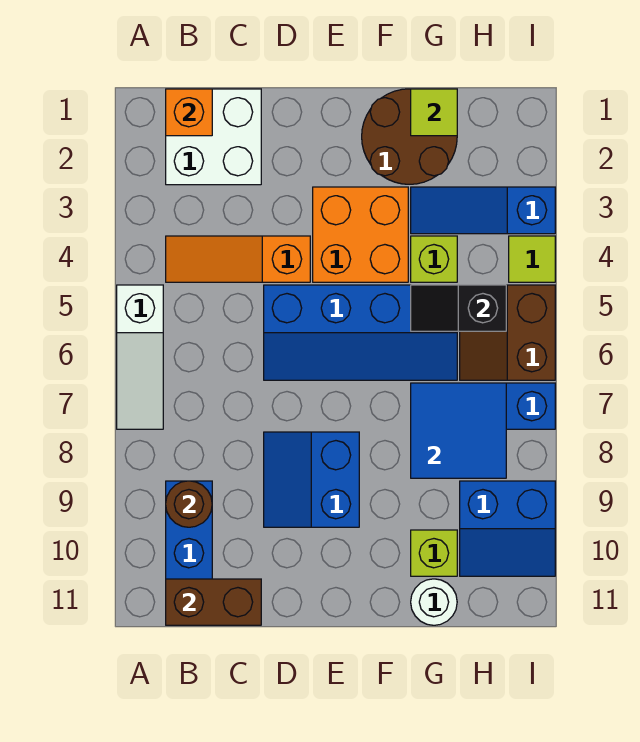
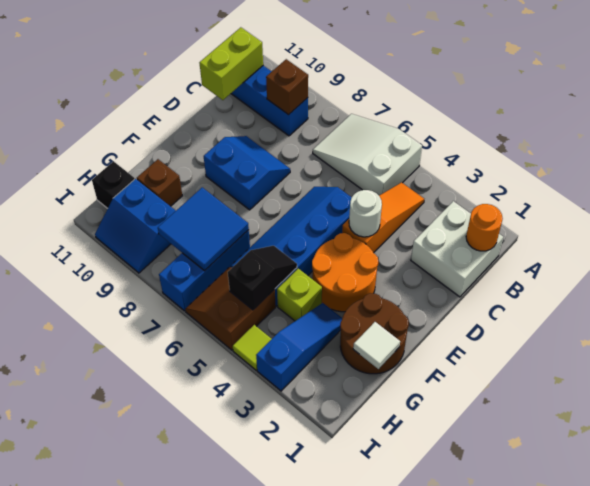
white slope A5:A7 level 1 top 5 -> white slope A5:B7 level 1 top 5
orange brick B1 level 2 -> orange round brick B1 level 2
brown round brick B9 level 2 -> brown brick B9 level 2
brown brick B11:C11 level 2 -> lime brick B11:C11 level 2
orange brick E3:F4 level 1 -> orange round brick E3:F4 level 1
lime tile G1 level 2 -> white tile G1 level 2
lime brick G10 level 1 -> brown brick G10 level 1
white round brick G11 level 1 -> white round brick D4 level 2
brown slope H5:I6 level 1 top I -> brown slope H5:I6 level 1 top 5
blue slope H9:I10 level 1 top 9 -> blue slope H9:I10 level 1 top H
none -> black brick H11 level 1

